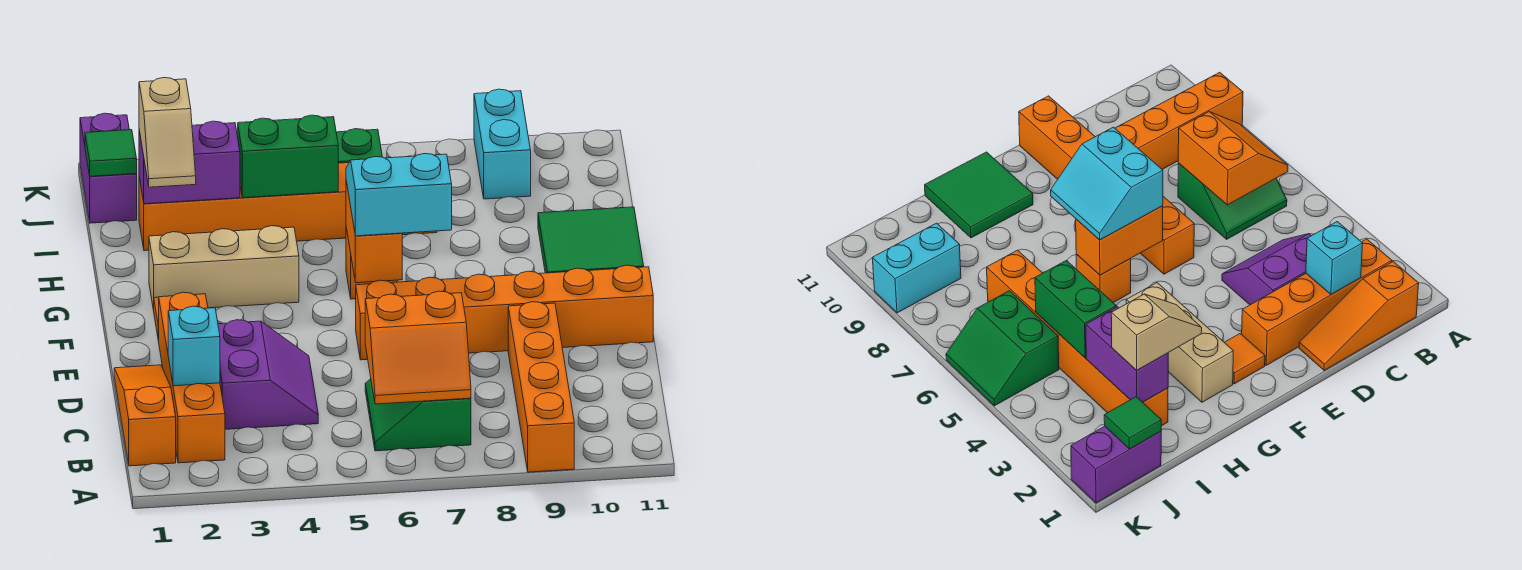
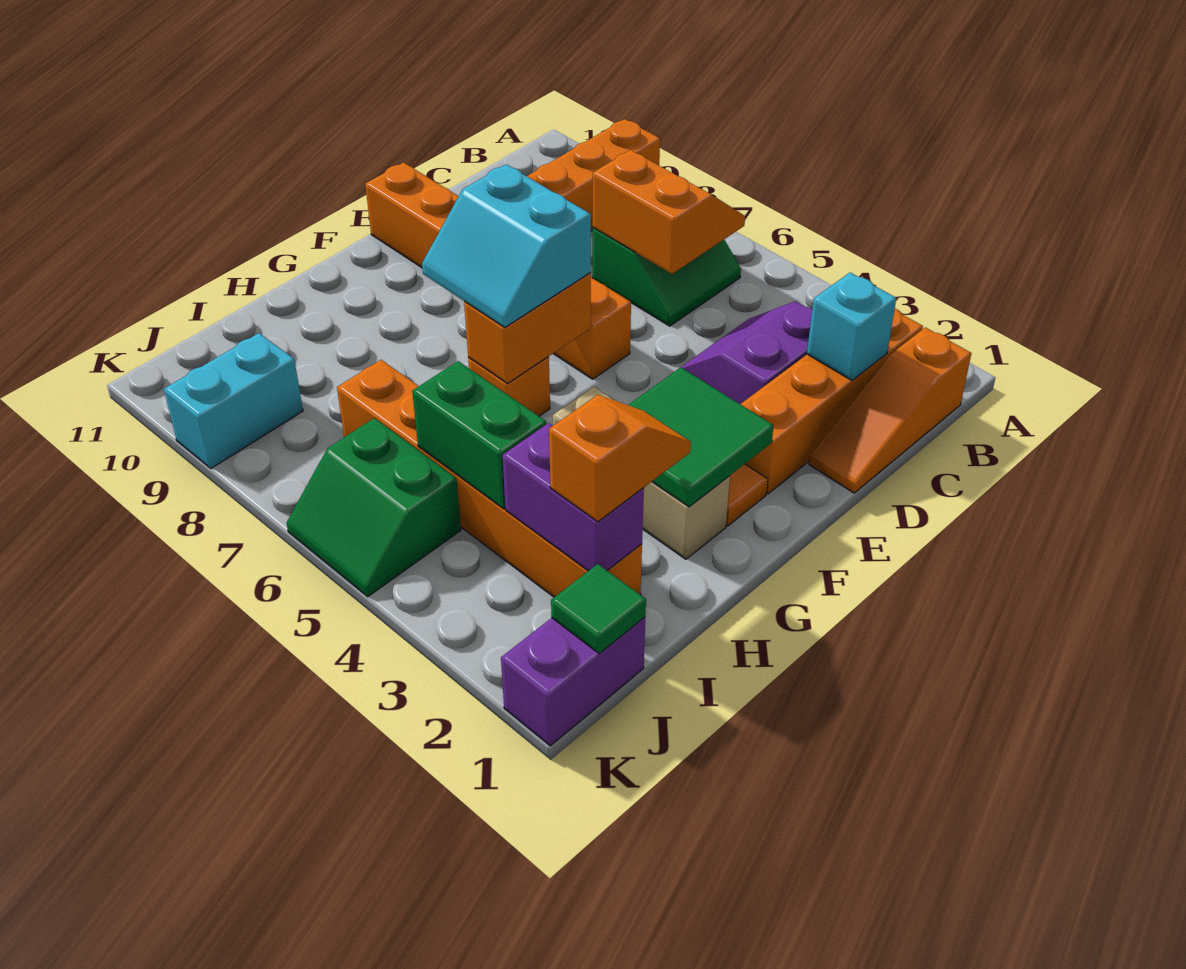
green tile G10:H11 level 1 -> green tile F2:G3 level 2
tan slope H2:I2 level 3 top I -> orange slope H2:I2 level 3 top I

